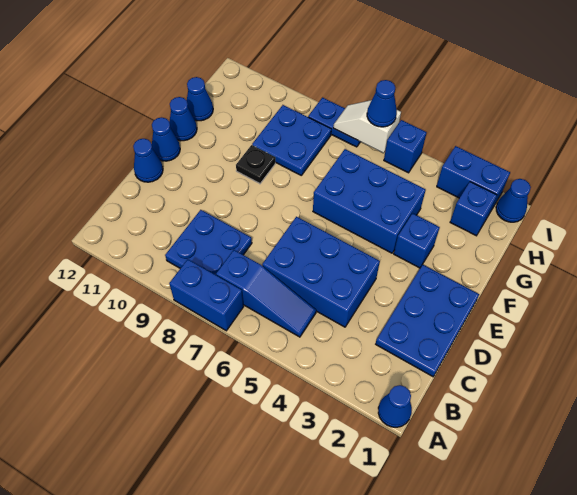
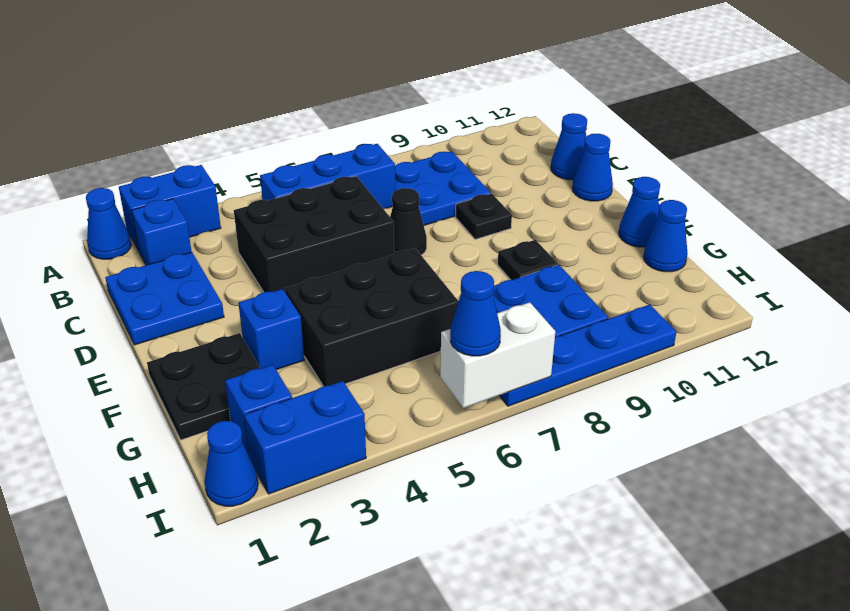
blue brick A7:A8 level 1 -> blue brick A2:A3 level 1
blue slope B5:B7 level 1 top 7 -> blue brick B5:B7 level 1
blue plate C1:E2 level 1 -> blue plate C1:D2 level 1
blue brick C4:D6 level 1 -> black brick C4:D6 level 1
none -> black cone D7 level 1
none -> black plate D9 level 1
blue cone E12 level 1 -> blue cone C12 level 1
none -> black plate F1:G2 level 1
blue brick F4:G6 level 1 -> black brick F4:G6 level 1
blue brick I5 level 1 -> blue brick B2 level 1
white slope I6:I7 level 2 top 6 -> white brick I6:I7 level 2
blue plate I7:I8 level 1 -> blue plate I7:I10 level 1

